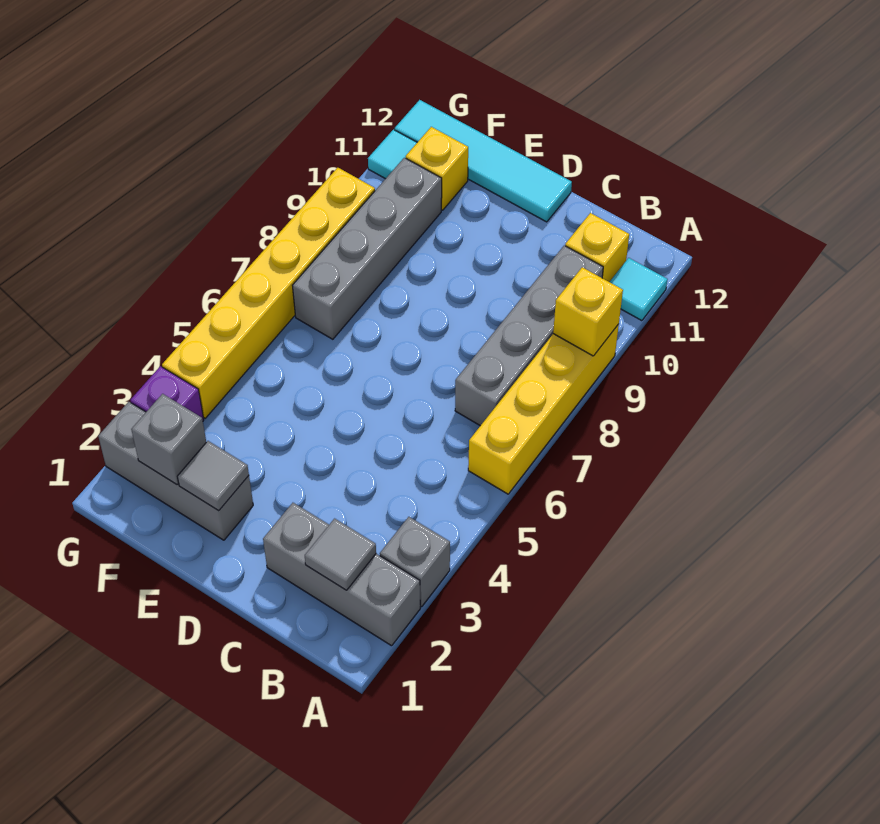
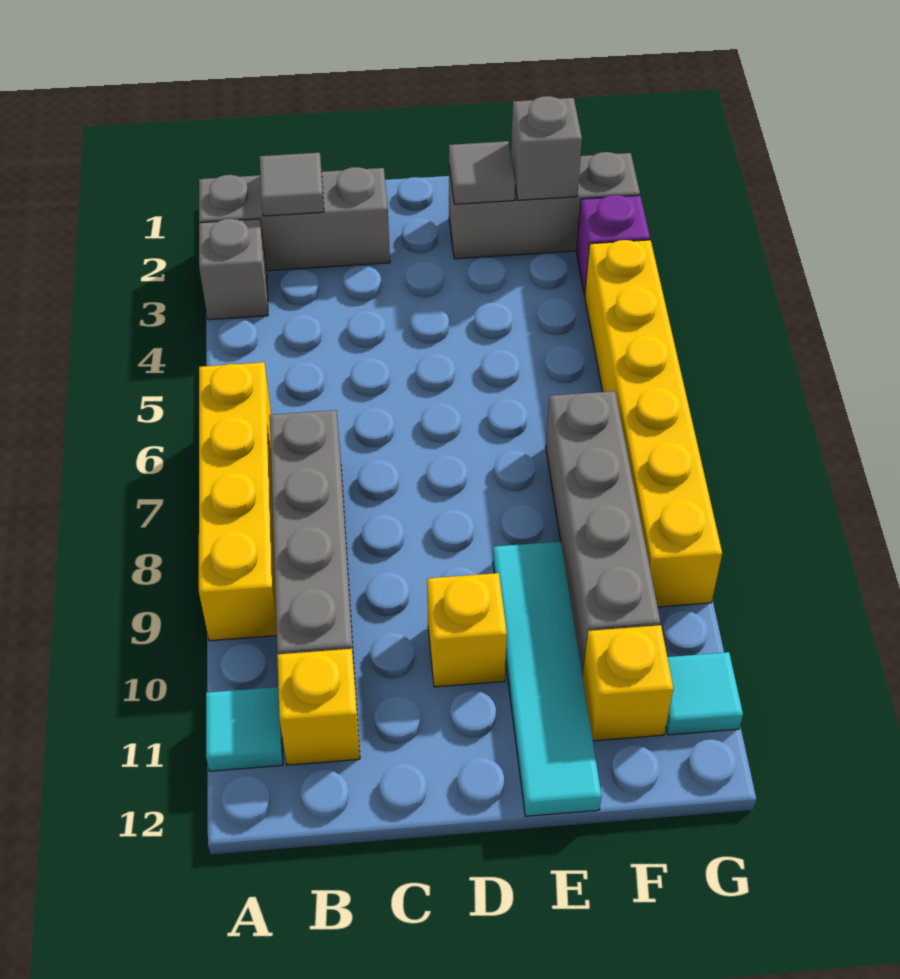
yellow brick A9 level 2 -> yellow brick D10 level 1
cyan tile D12:G12 level 1 -> cyan tile E9:E12 level 1

